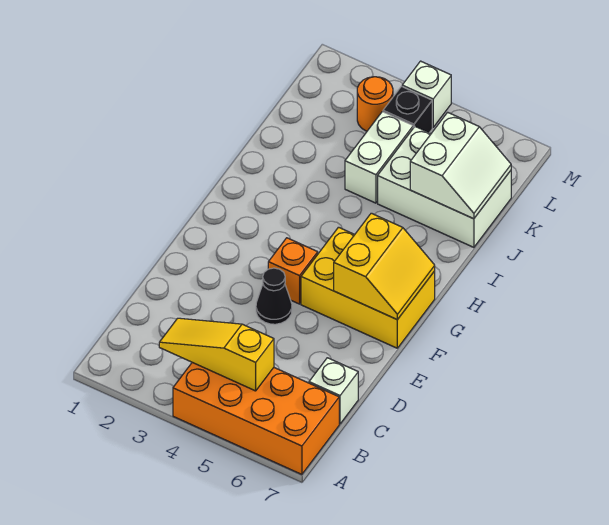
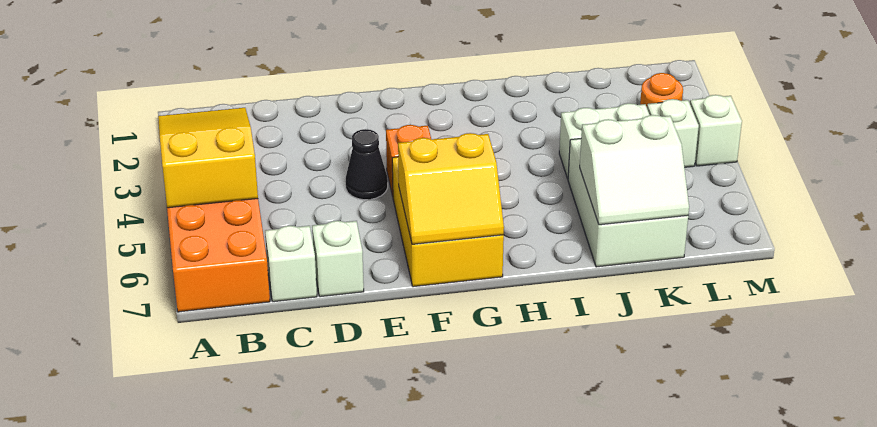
yellow slope B3:B5 level 2 top 5 -> yellow slope A3:B5 level 2 top 5
none -> white brick D7 level 1
black brick L4 level 1 -> white brick L4 level 1

